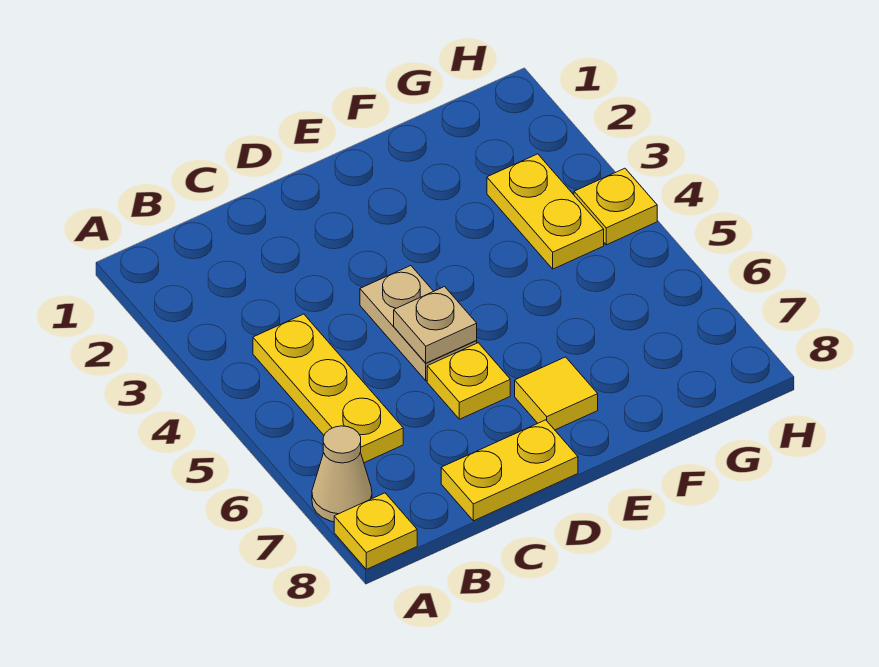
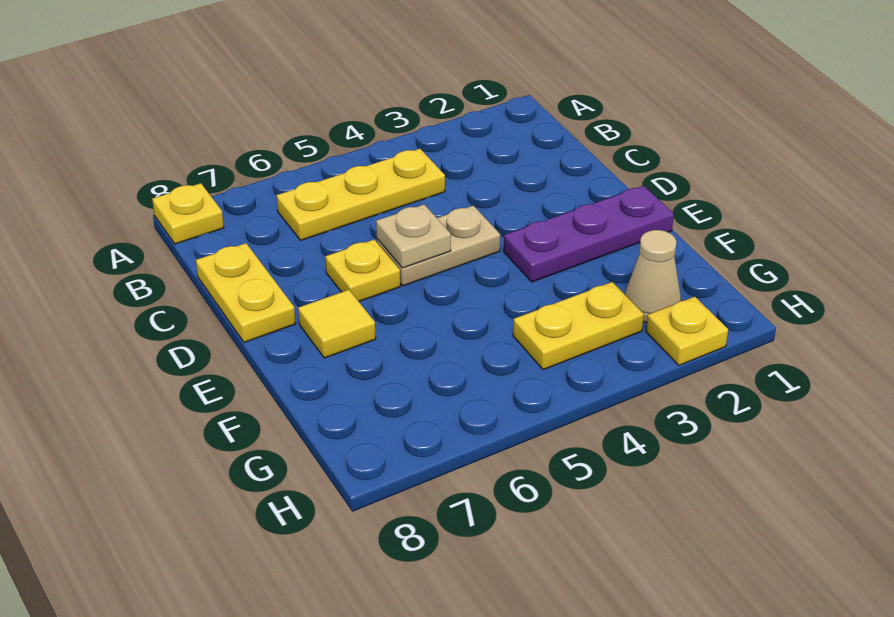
tan cone A7 level 1 -> tan cone G2 level 1
none -> purple plate E1:E3 level 1
yellow plate H4 level 1 -> yellow plate H2 level 1

